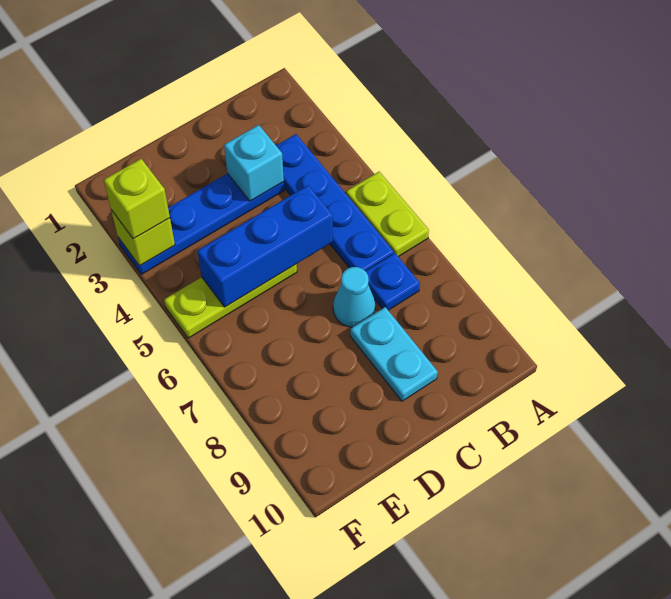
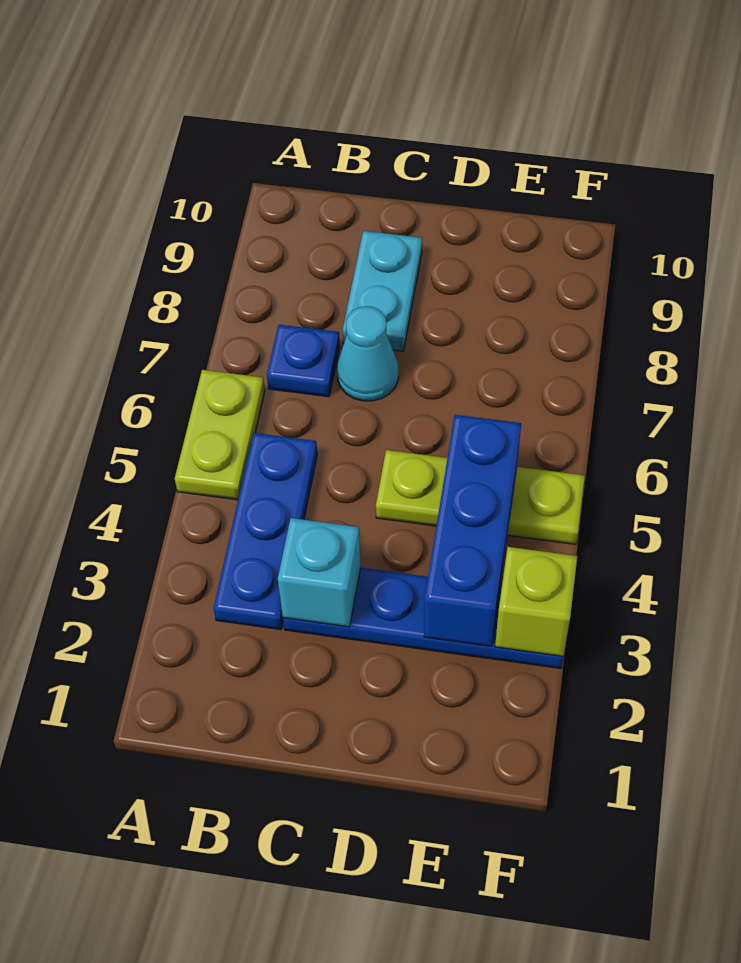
blue plate B3:B6 level 1 -> blue plate B3:B5 level 1
blue brick C5:E5 level 2 -> blue brick E3:E5 level 2
lime brick F3 level 3 -> none

